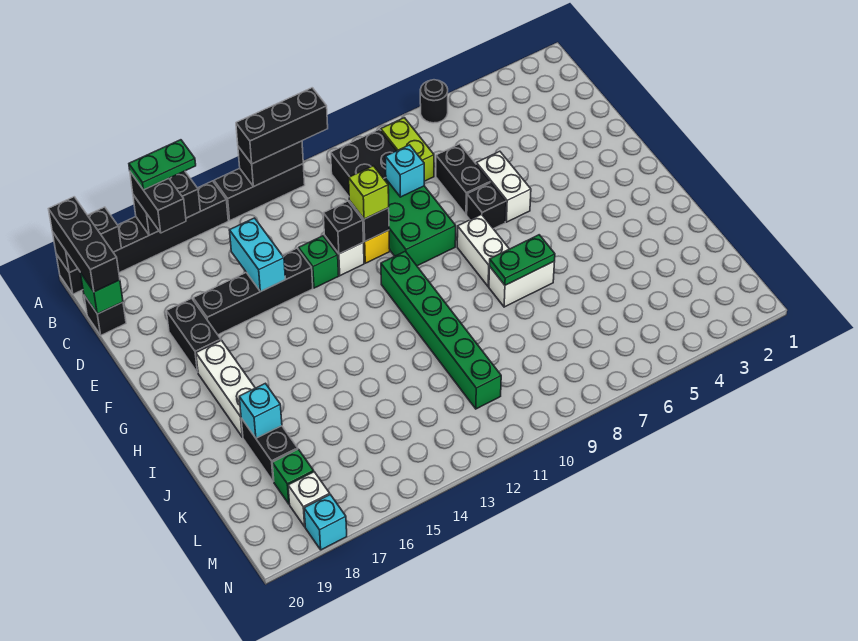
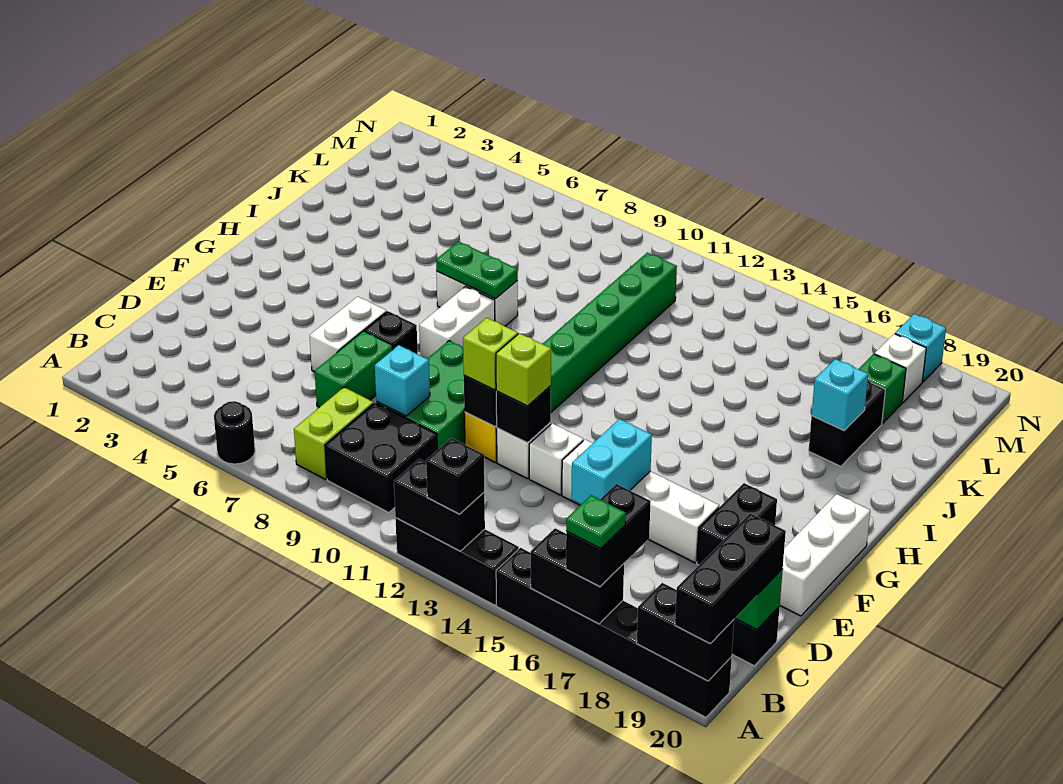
black brick A11:A13 level 3 -> black brick A13 level 3
green plate A16:A17 level 4 -> green plate A17 level 4
black brick D7:E7 level 1 -> green brick D7:E7 level 1
none -> lime brick E12 level 3
green brick E13 level 1 -> white brick E13 level 1
black brick E14:E17 level 1 -> white brick E14:E17 level 1
white brick G18:I18 level 1 -> white brick E20:G20 level 1

